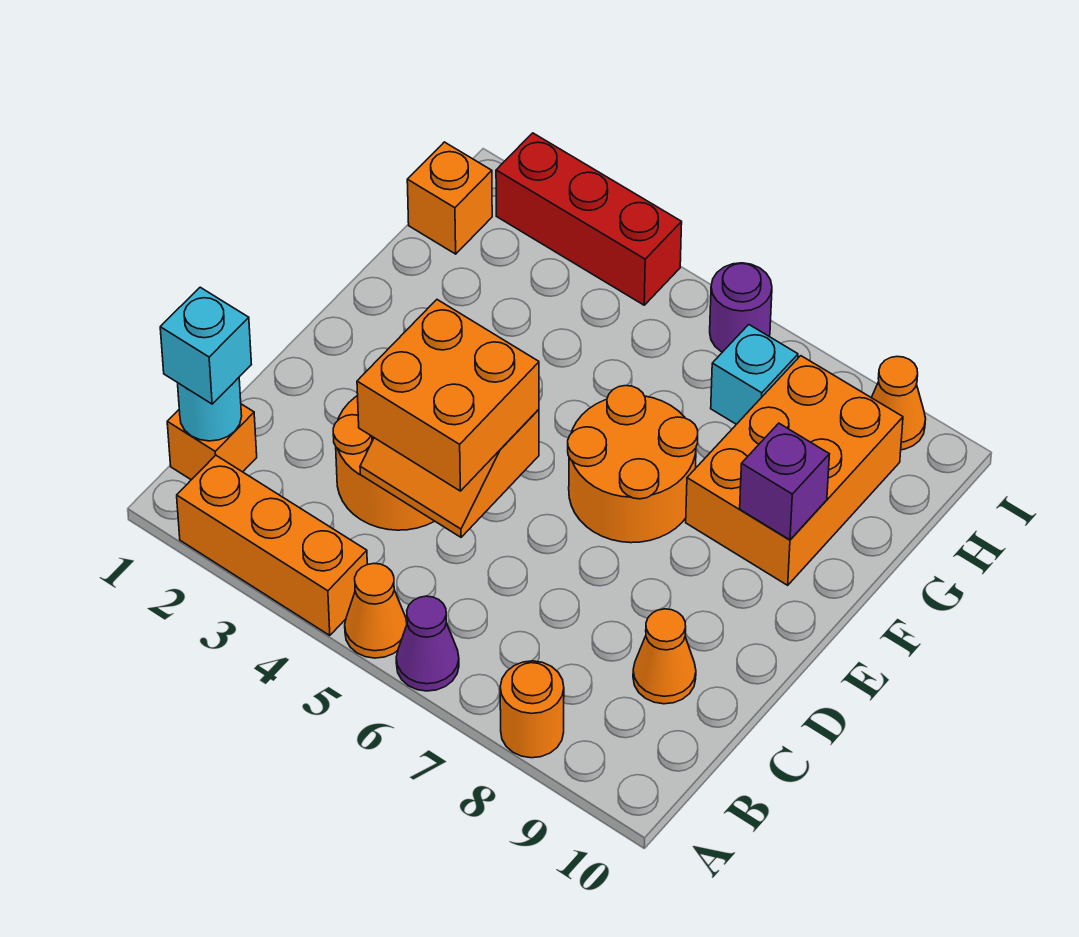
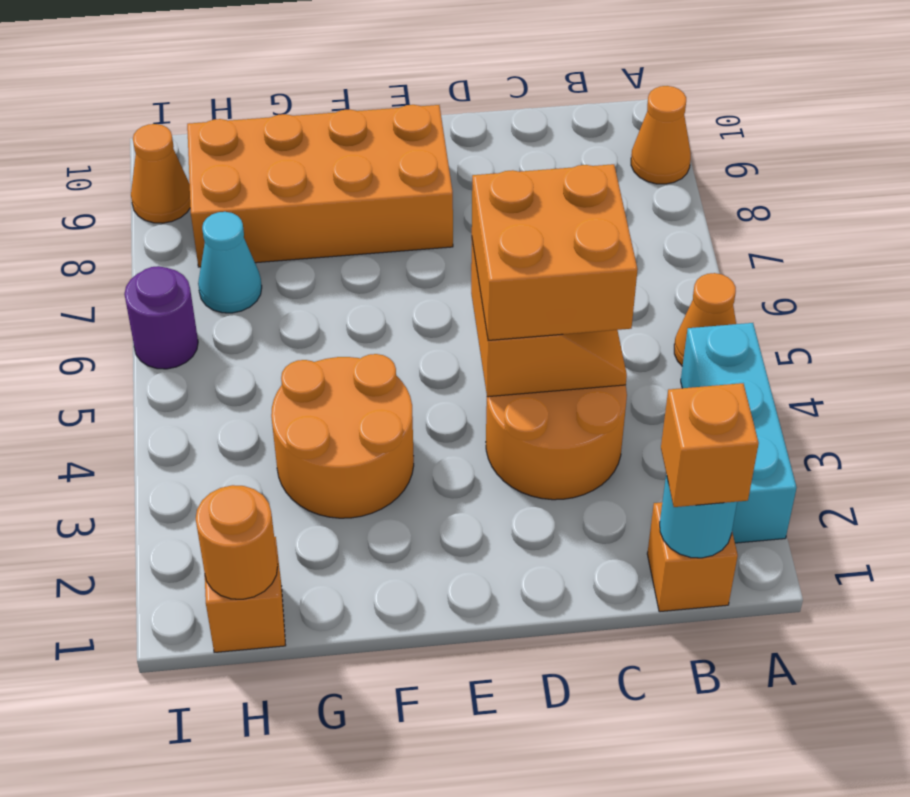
orange brick A2:A4 level 1 -> cyan brick A2:A4 level 1
purple cone A6 level 1 -> none
orange round brick A8 level 1 -> orange round brick H1 level 2
cyan brick B1 level 3 -> orange brick B1 level 3
orange cone C9 level 1 -> orange cone A9 level 1
orange round brick E6:F7 level 1 -> orange round brick F3:G4 level 1
orange brick F8:H9 level 1 -> orange brick E8:H9 level 1
purple brick F9 level 2 -> none
cyan brick H7 level 1 -> cyan cone H7 level 1
red brick I2:I4 level 1 -> none

